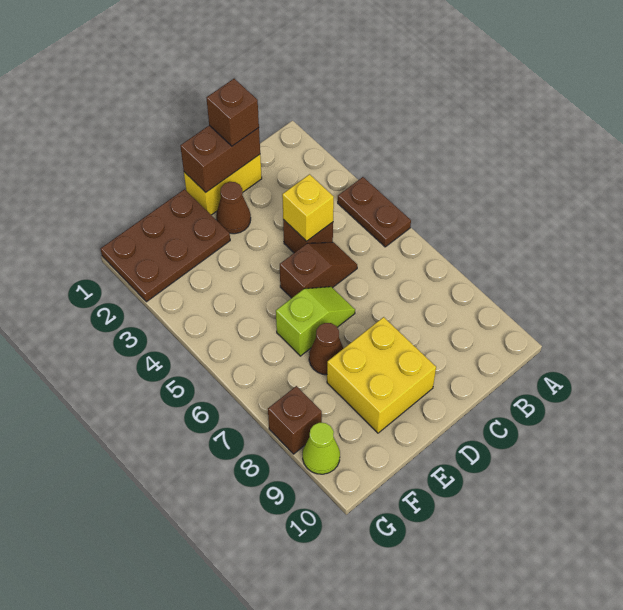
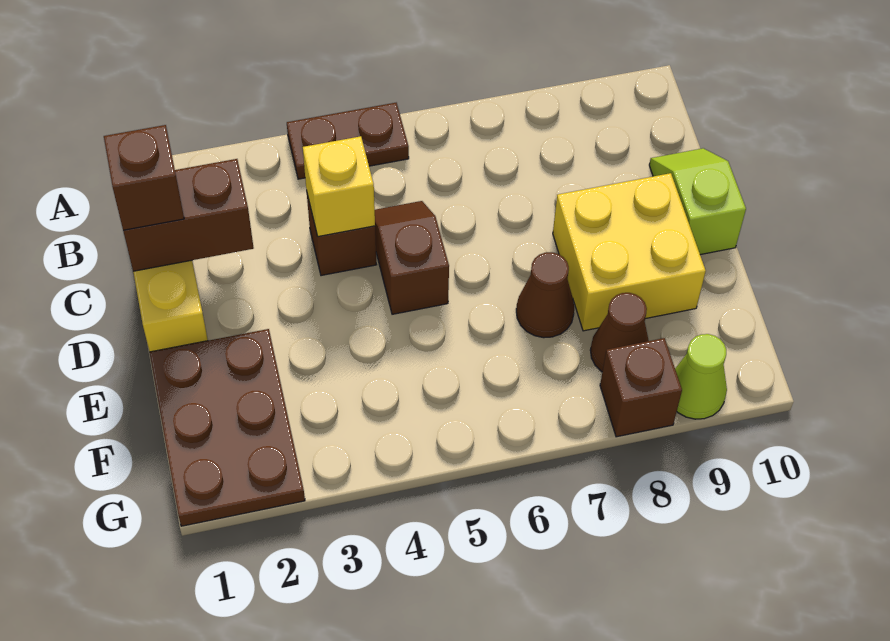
brown brick C1:D1 level 2 -> brown brick C1:C2 level 2
brown cone D2 level 1 -> brown cone F8 level 1
lime slope D6:E6 level 1 top E -> lime slope C10:D10 level 1 top D

